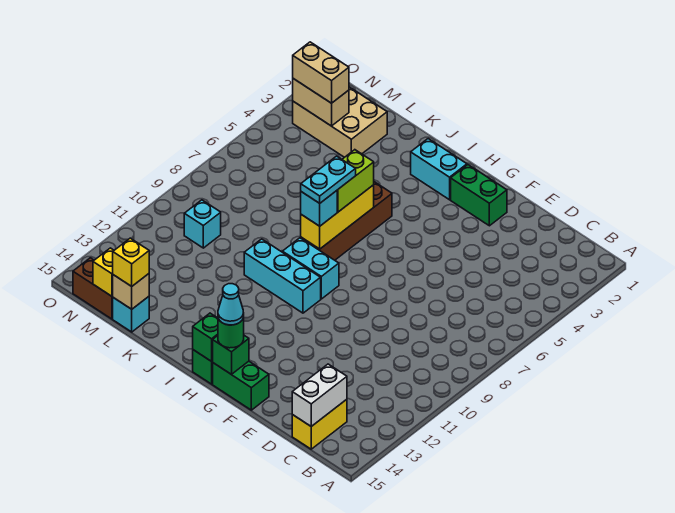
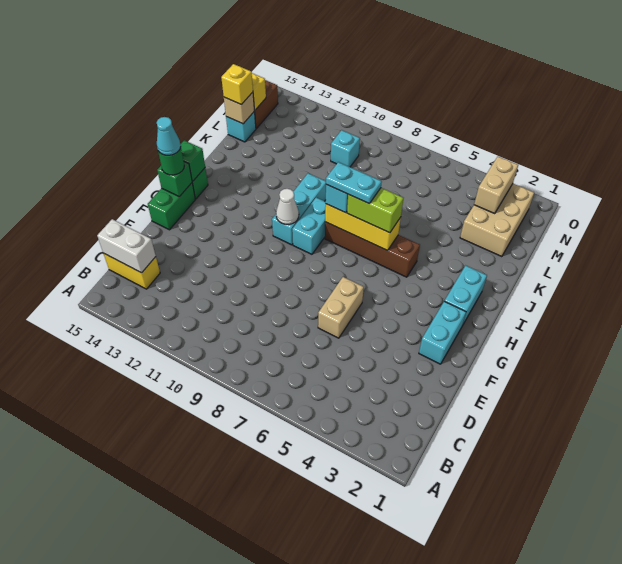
green brick F2:G2 level 1 -> cyan brick F2:G2 level 1
none -> white cone H10 level 2
tan brick M3:N3 level 3 -> tan brick E6:F6 level 1

